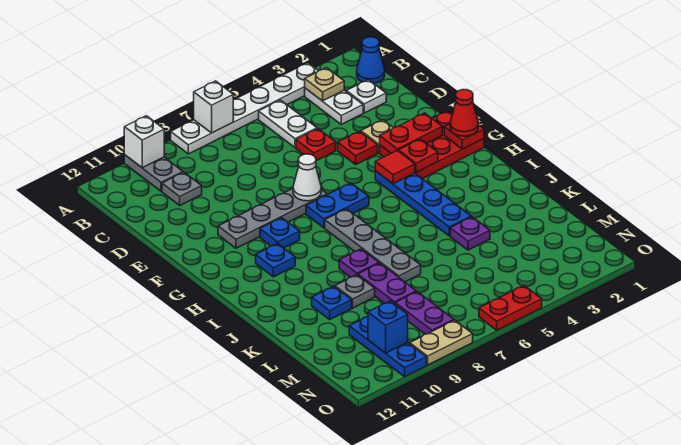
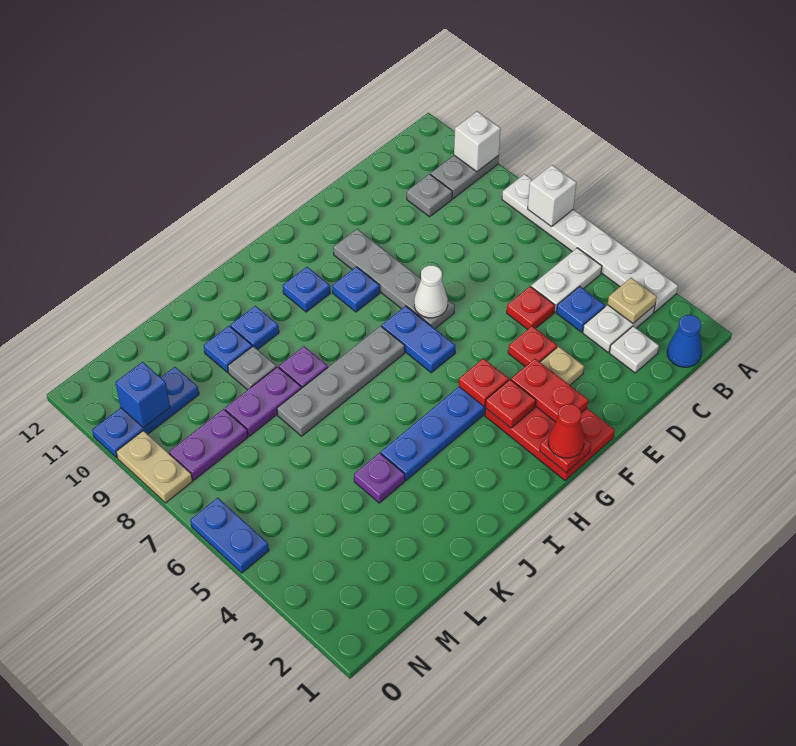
none -> blue plate C4 level 1
red tile G4 level 2 -> red plate G4 level 2
none -> blue plate J10 level 1
red plate O5:O6 level 1 -> blue plate O5:O6 level 1

